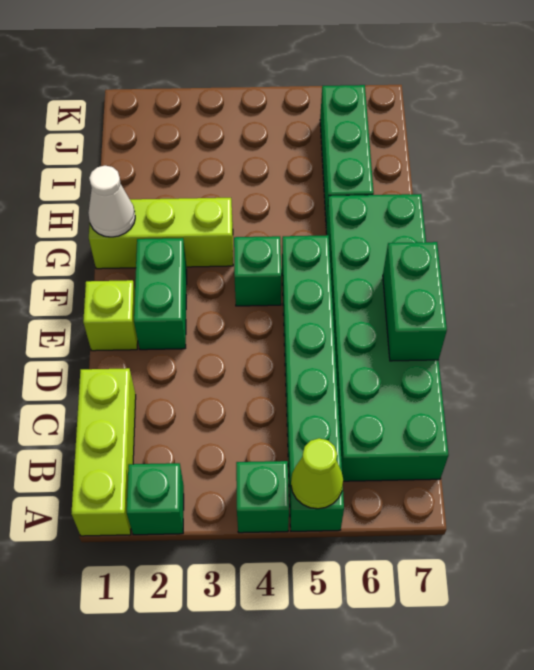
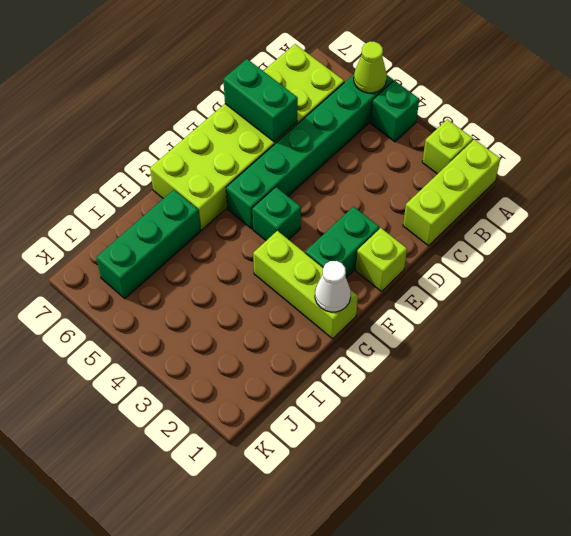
green brick A2 level 1 -> lime brick A2 level 1
green brick B6:G7 level 1 -> lime brick B6:G7 level 1
green brick D7:E7 level 2 -> green brick D6:D7 level 2

